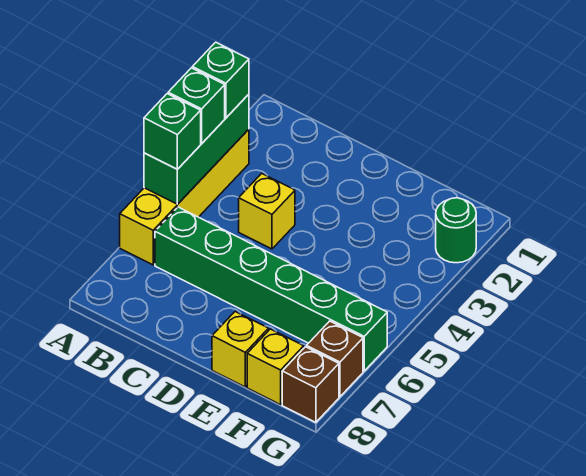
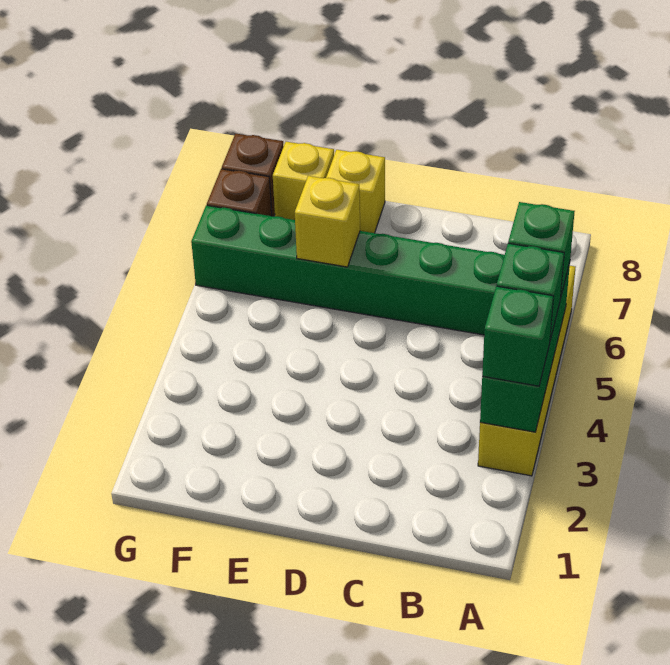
yellow brick C4 level 1 -> yellow brick E6 level 2
green round brick G2 level 1 -> none

